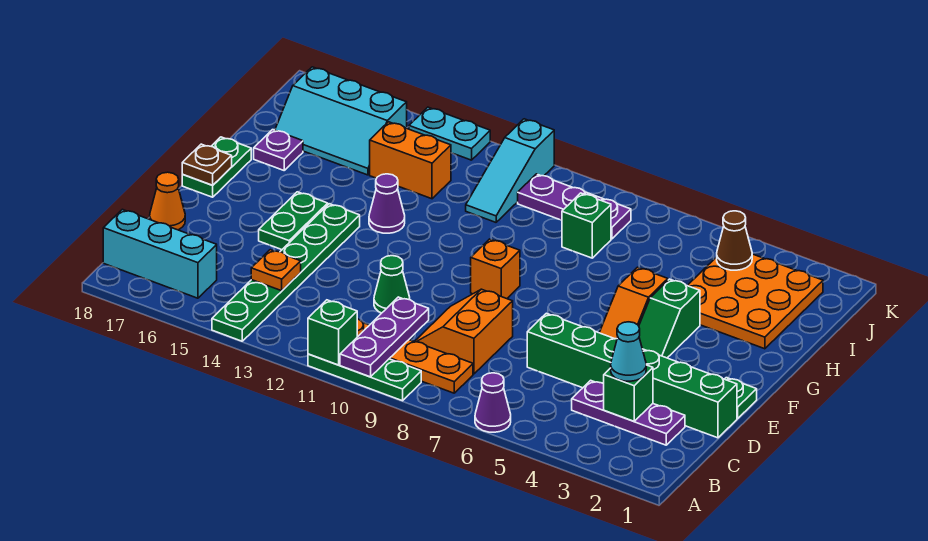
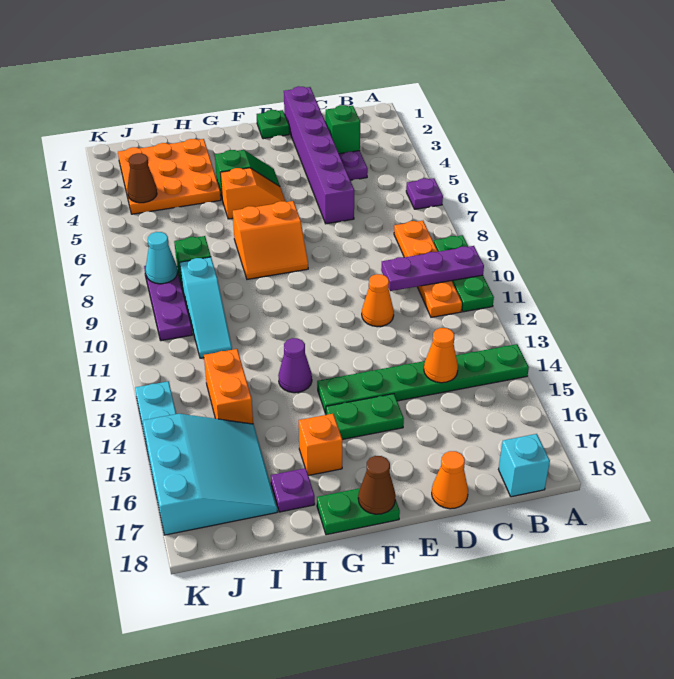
purple cone A6 level 1 -> purple plate A6 level 1
green brick A11 level 2 -> none
cyan brick B16:B18 level 1 -> cyan brick B18 level 1
cyan cone C3 level 3 -> cyan cone J8 level 2
orange slope C8:D9 level 1 top 8 -> orange slope F7:G8 level 1 top 7
orange plate C14 level 2 -> orange cone C14 level 2
green brick D1:D6 level 1 -> purple brick D1:D6 level 1
green cone D11 level 1 -> orange cone D11 level 1
orange brick F9 level 1 -> orange brick G16 level 1
brown plate F18 level 2 -> brown cone F18 level 2
cyan slope I11:K11 level 1 top K -> cyan slope I9:I11 level 1 top 9
cyan slope I15:J17 level 1 top J -> cyan slope I15:K17 level 1 top K

